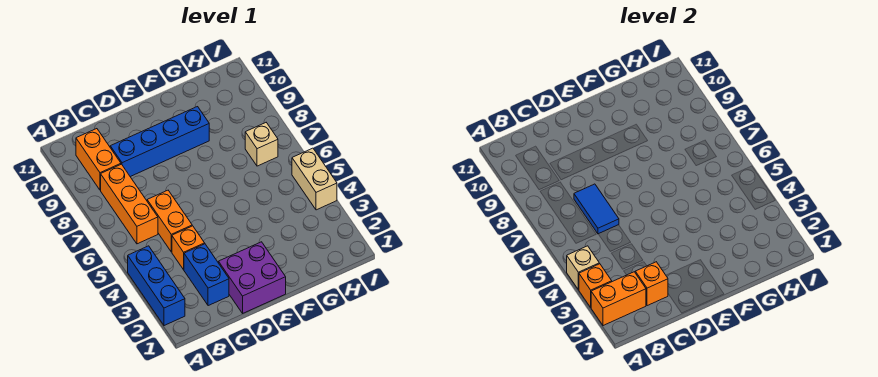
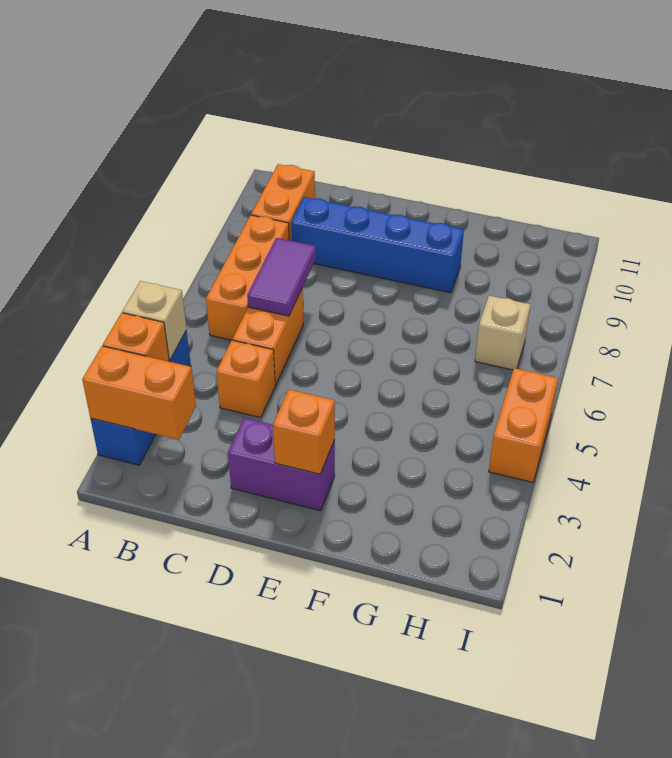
blue brick C2:C3 level 1 -> none
orange brick C2 level 2 -> orange brick E2 level 2
blue tile C6:C7 level 2 -> purple tile C6:C7 level 2
purple brick D1:E2 level 1 -> purple brick D2:E2 level 1
tan brick I4:I5 level 1 -> orange brick I4:I5 level 1

